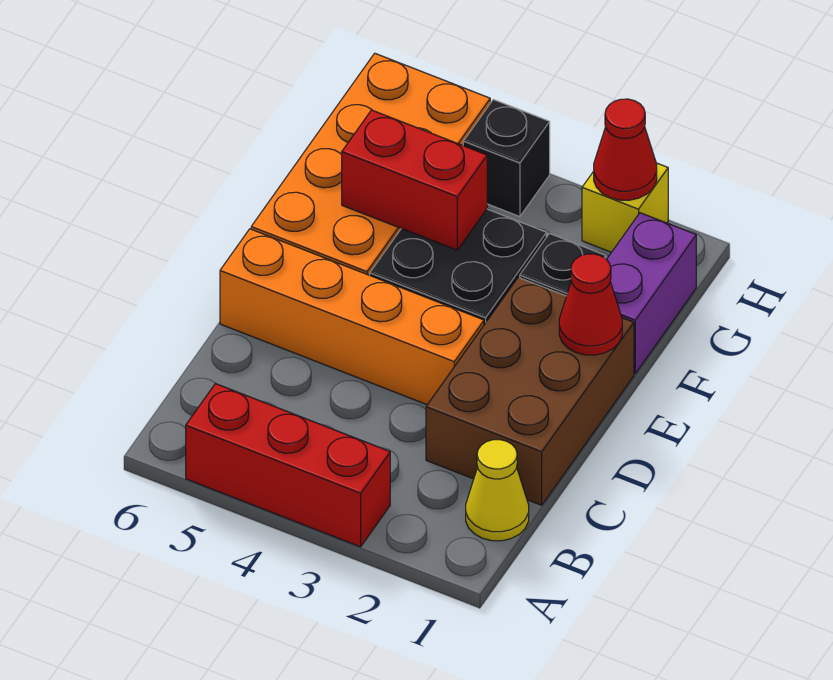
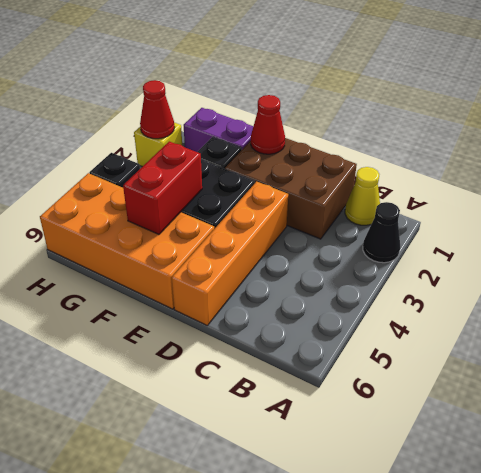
none -> black cone A2 level 1
red brick A3:A5 level 1 -> none

